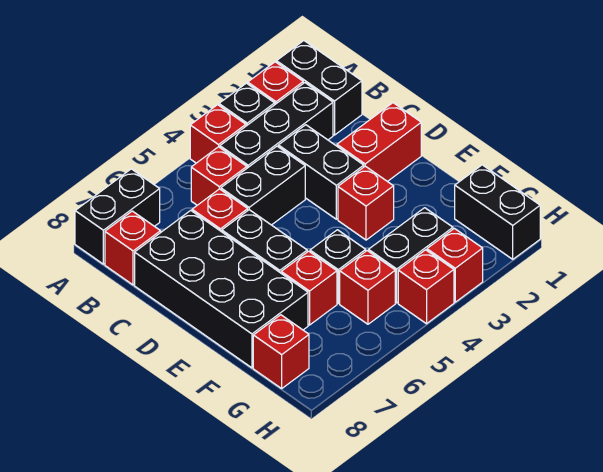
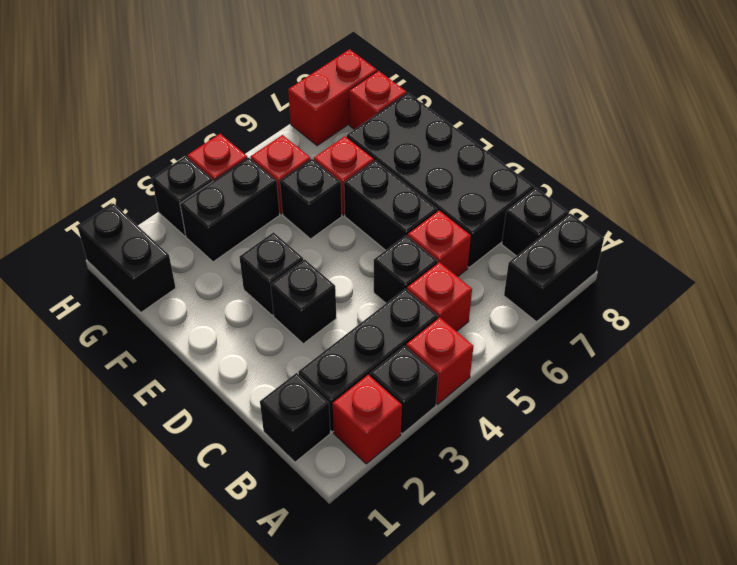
black brick A1:B1 level 1 -> black brick B1 level 1
red brick B8 level 1 -> black brick B8 level 1
black brick C3:D3 level 1 -> black brick D3 level 1
black brick C4:C5 level 1 -> black brick C5 level 1
red brick D1:D2 level 1 -> red brick H7:H8 level 1
red brick E3 level 1 -> black brick E3 level 1
red brick H3 level 1 -> black brick H3 level 1

